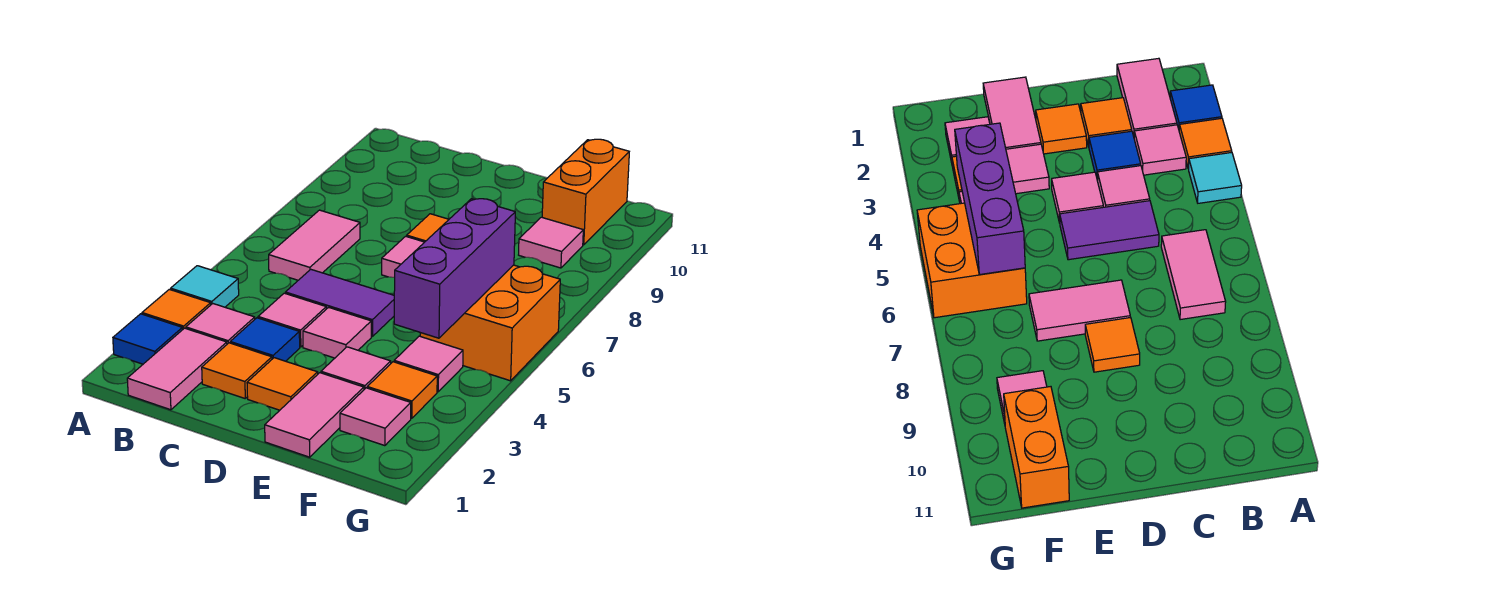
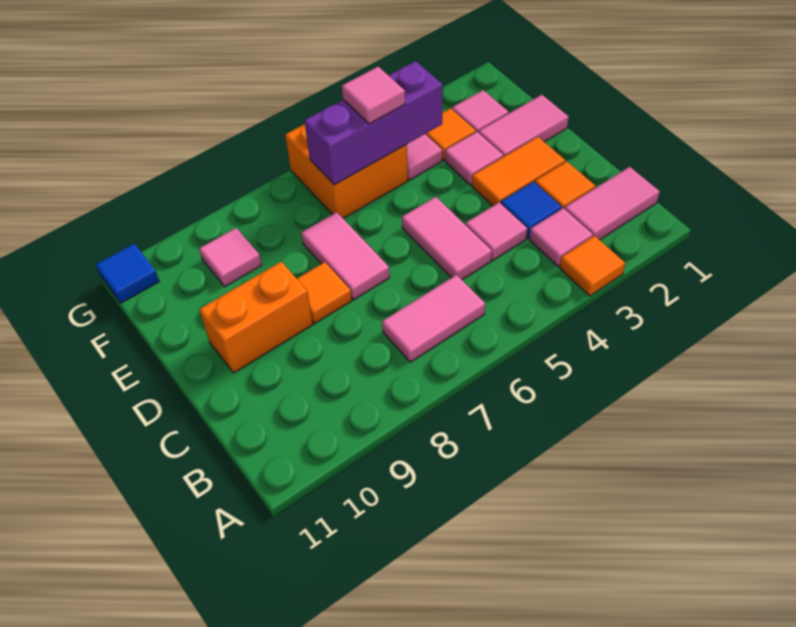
blue tile A2 level 1 -> blue tile G11 level 1
cyan tile A4 level 1 -> none
purple tile C5:D5 level 1 -> pink tile C5:D5 level 1
orange tile D2 level 1 -> orange tile D2:D3 level 1
pink tile D4 level 1 -> pink tile F5 level 3
orange brick F10:F11 level 1 -> orange brick D9:D10 level 1

